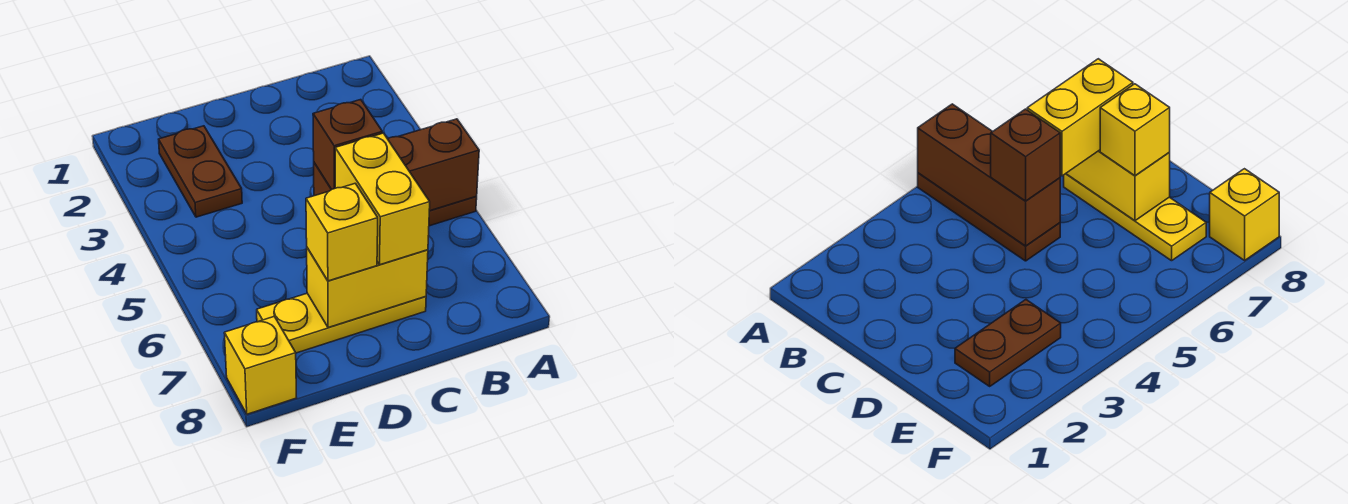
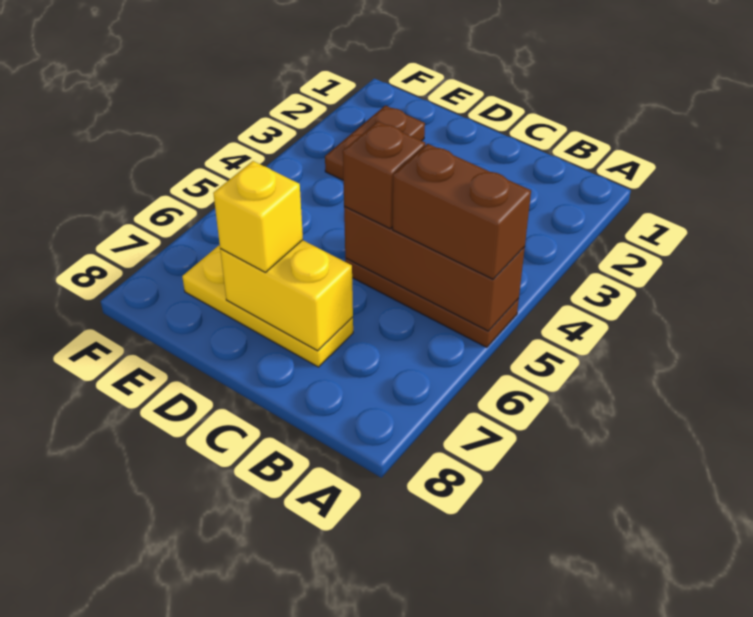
none -> brown brick A5:B5 level 3
yellow brick C6:C7 level 3 -> none
yellow brick F8 level 1 -> none

